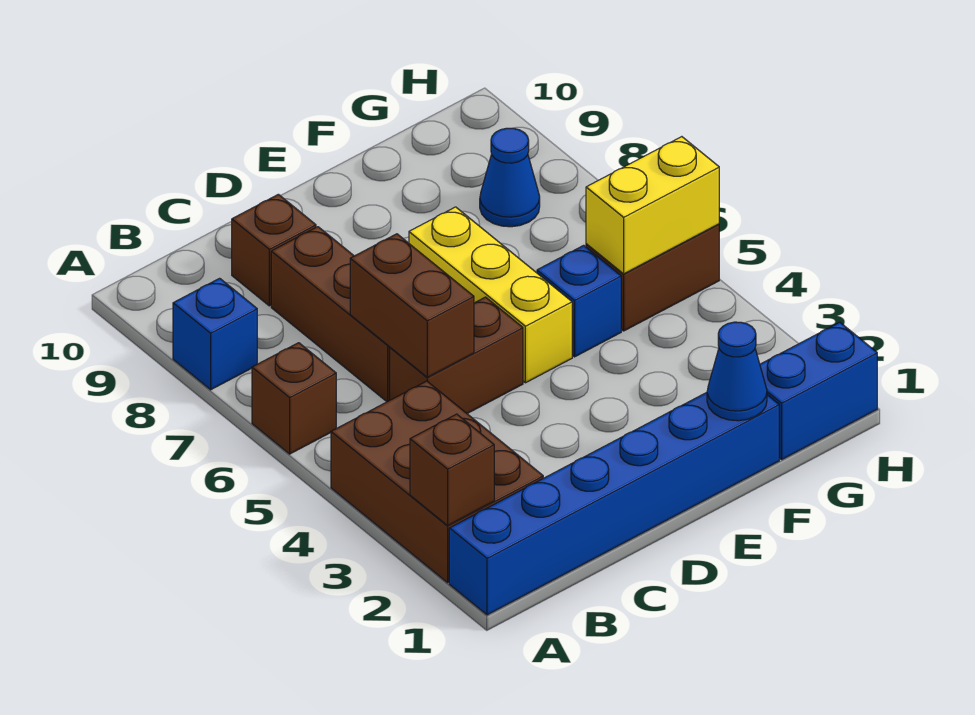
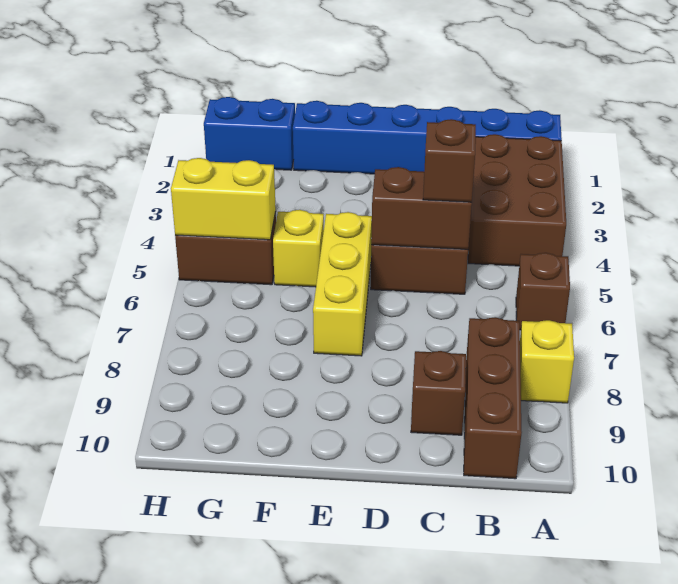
brown brick A2 level 2 -> brown brick C5 level 3
blue brick A8 level 1 -> yellow brick A8 level 1
brown brick C5:C6 level 2 -> brown brick C5:D5 level 2
brown brick C6:C8 level 1 -> brown brick B8:B10 level 1
blue cone F1 level 2 -> none
blue brick F5 level 1 -> yellow brick F5 level 1
blue cone G8 level 1 -> none

